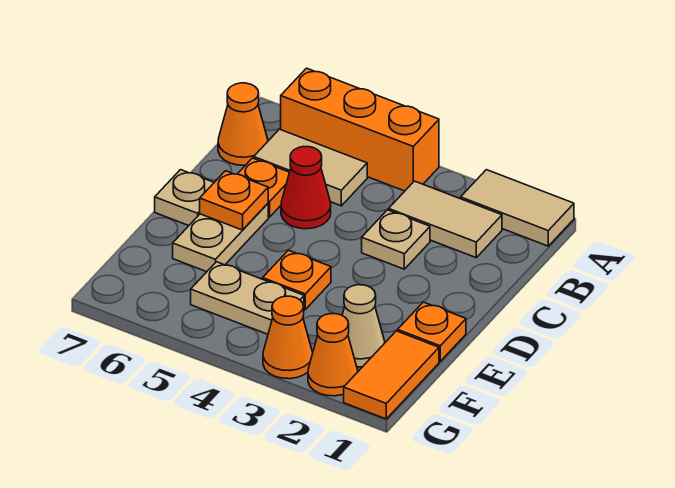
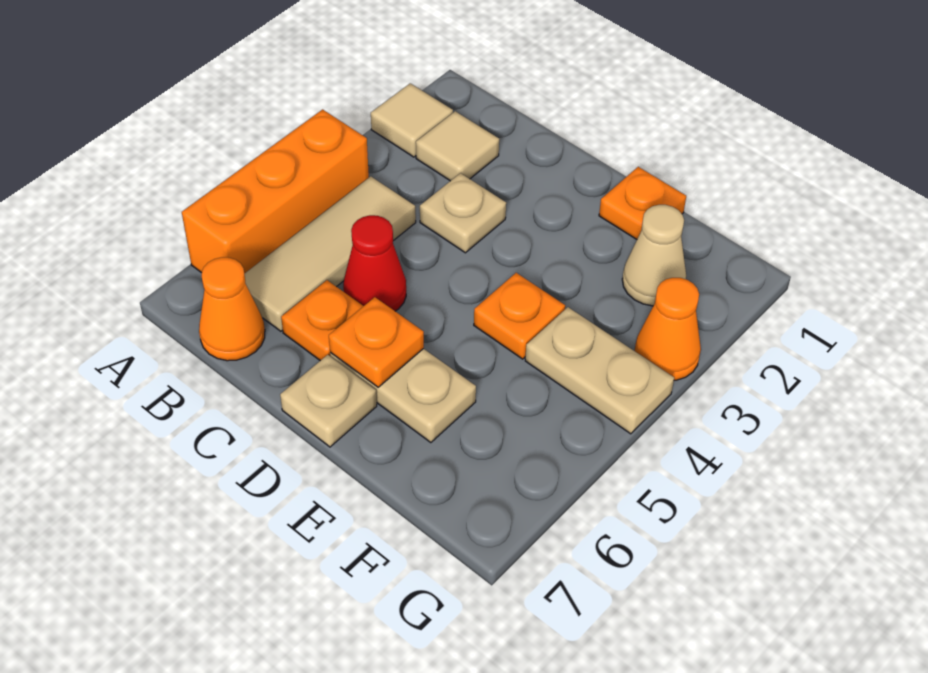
tan tile A1:A2 level 1 -> tan tile A2 level 1
tan tile B2:B3 level 1 -> tan tile B2 level 1
tan tile B5:B6 level 1 -> tan tile B4:B6 level 1
orange tile F1:G1 level 1 -> none
tan plate F4:F5 level 1 -> tan plate F4:G4 level 1
orange cone G2 level 1 -> none

